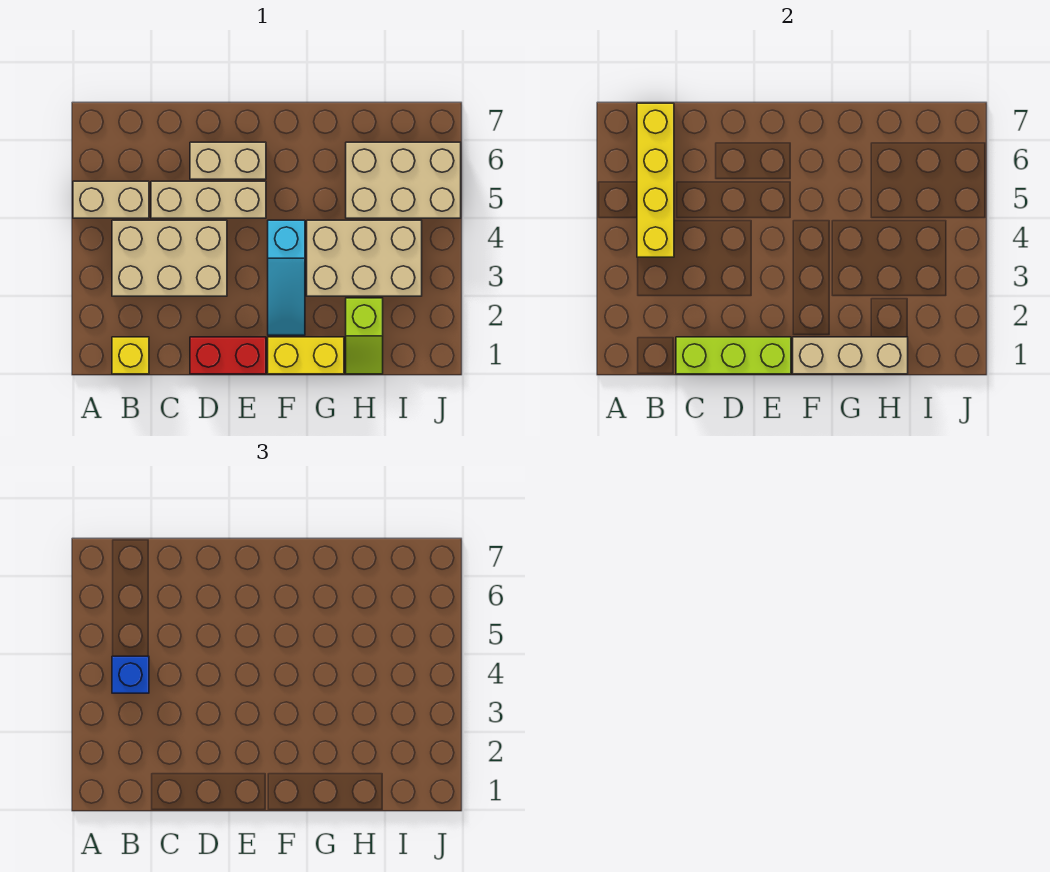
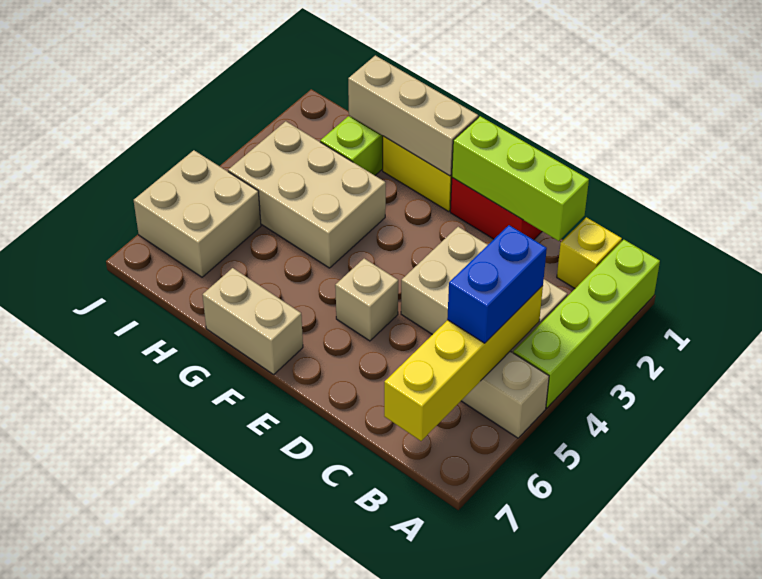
none -> lime brick A1:A4 level 1
blue brick B4 level 3 -> blue brick B4:B5 level 3
tan brick C5:E5 level 1 -> tan brick E5 level 1
tan brick D6:E6 level 1 -> tan brick F7:G7 level 1
cyan slope F2:F4 level 1 top 4 -> none
tan brick H5:J6 level 1 -> tan brick I5:J6 level 1

